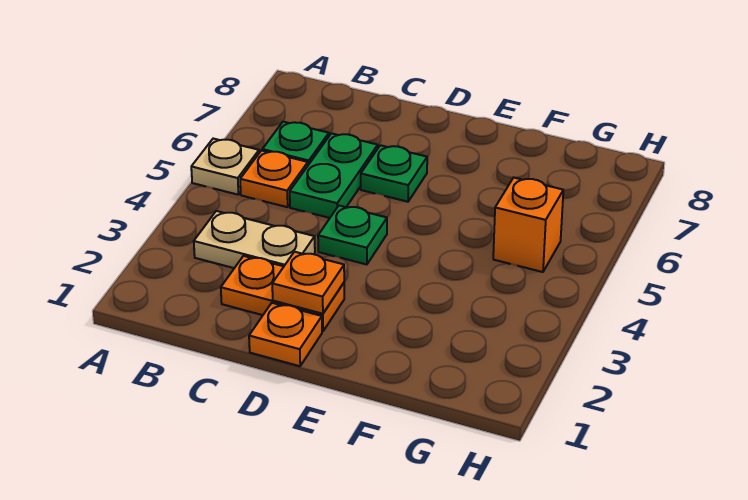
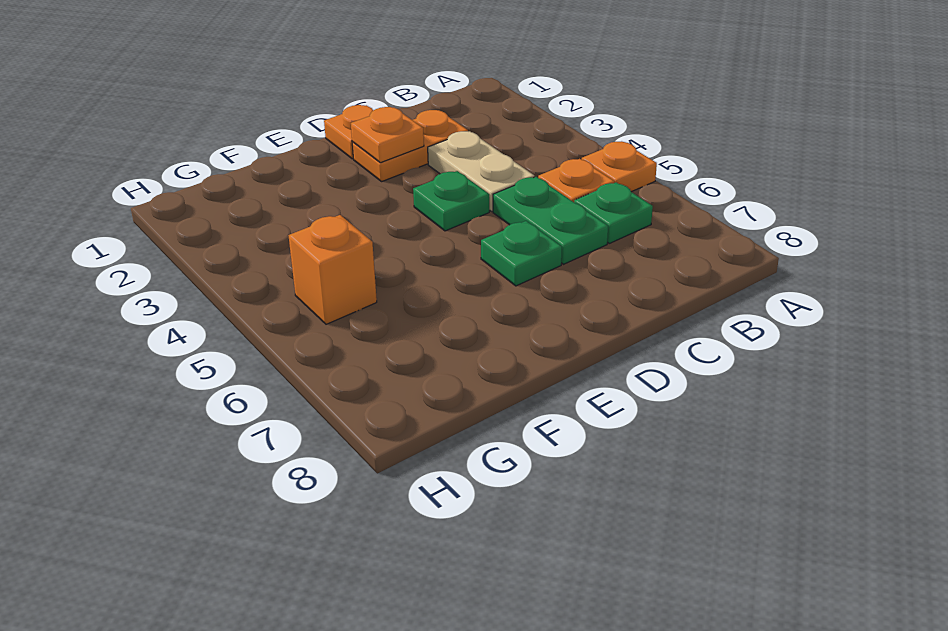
tan plate A5 level 1 -> orange plate A5 level 1
tan plate B3:C3 level 1 -> tan plate C3:C4 level 1

